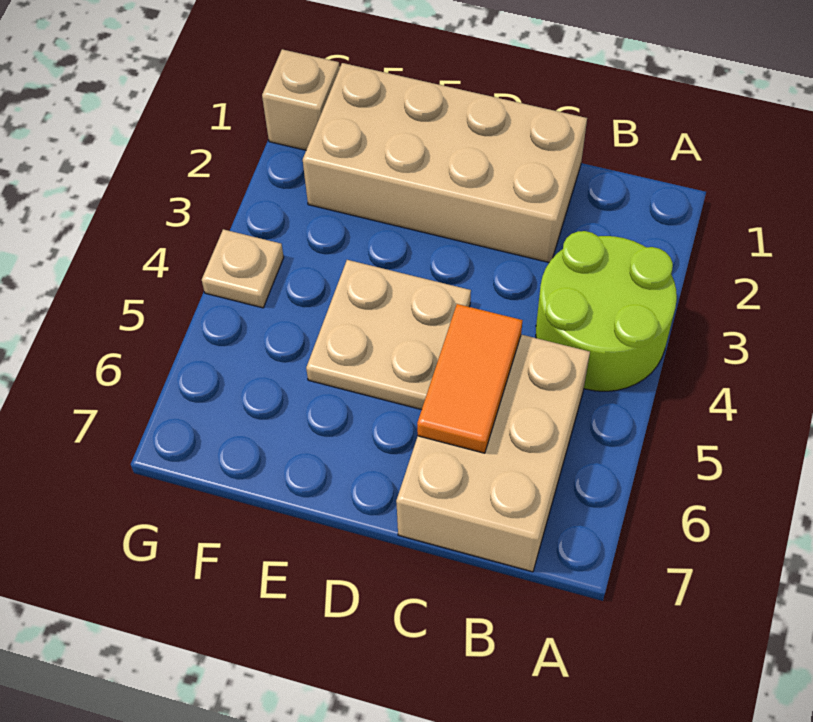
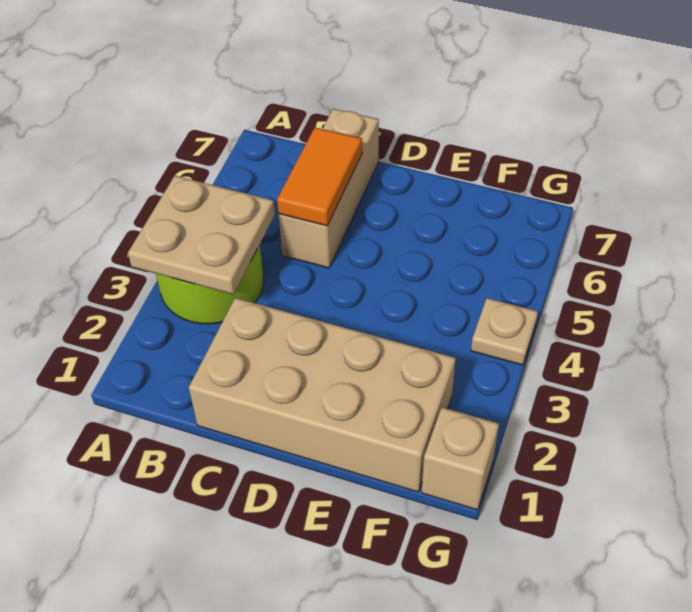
tan brick B5:C7 level 1 -> tan brick C5:C7 level 1
tan plate D4:E5 level 1 -> tan plate A3:B4 level 2

